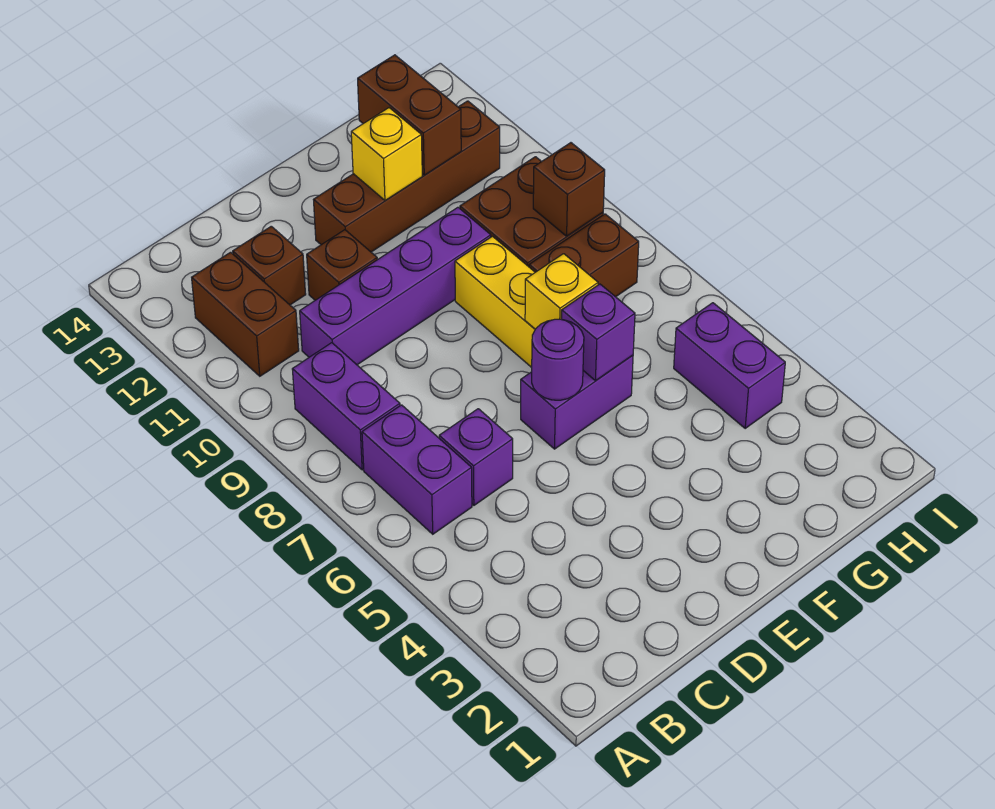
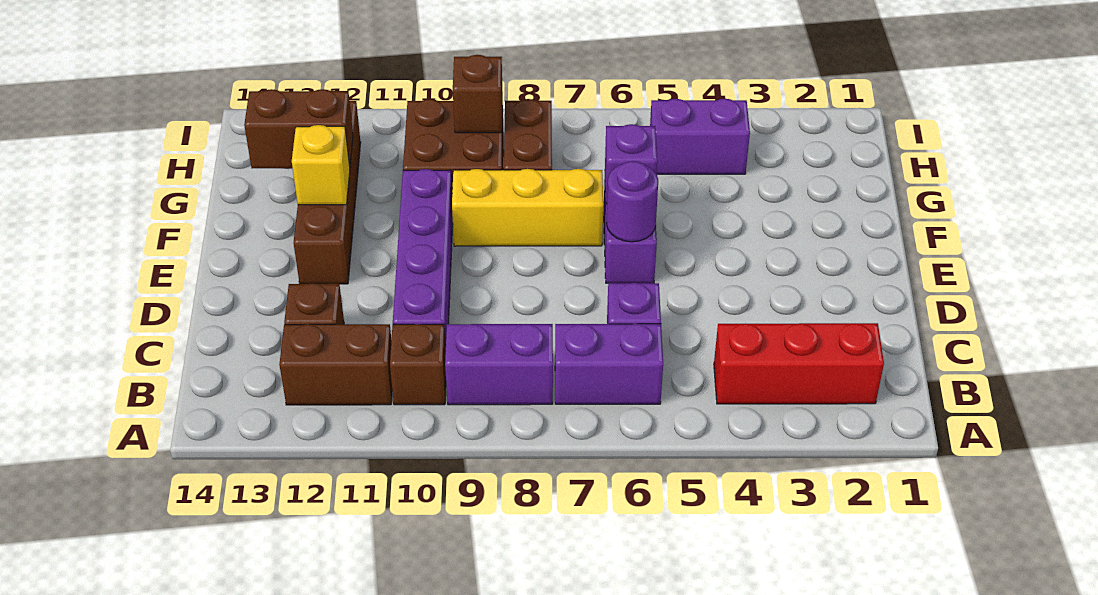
none -> red brick B2:B4 level 1
brown brick D11 level 1 -> brown brick B10 level 1
yellow brick F7 level 2 -> none

